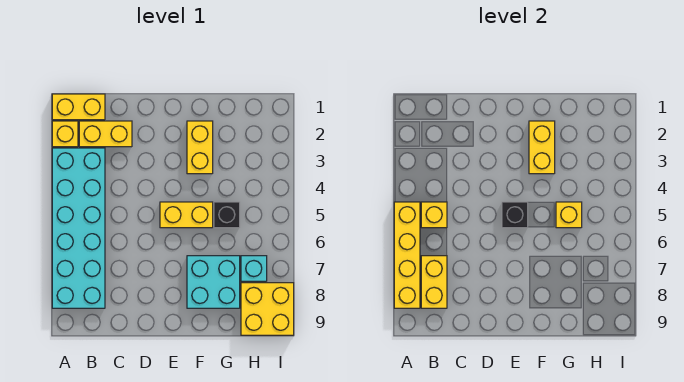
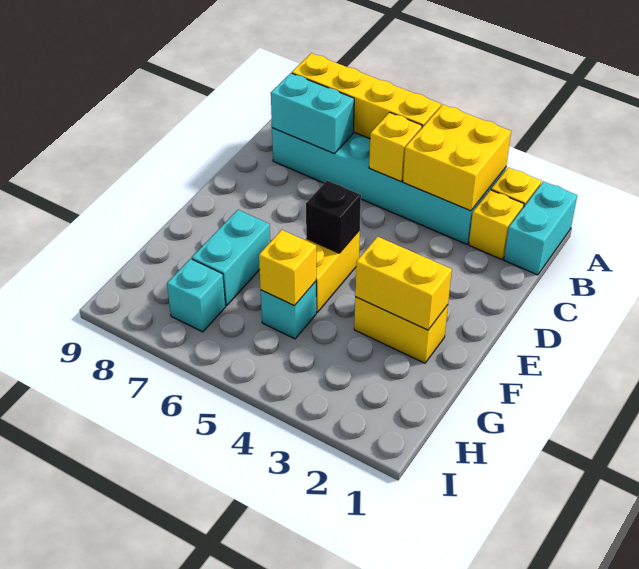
yellow brick A1:B1 level 1 -> cyan brick A1:B1 level 1
yellow brick B2:C2 level 1 -> yellow brick B2 level 1
yellow brick B7:B8 level 2 -> cyan brick B7:B8 level 2
cyan brick F7:G8 level 1 -> cyan brick F7:G7 level 1
black brick G5 level 1 -> cyan brick G5 level 1
yellow brick H8:I9 level 1 -> yellow brick A3:B4 level 2

